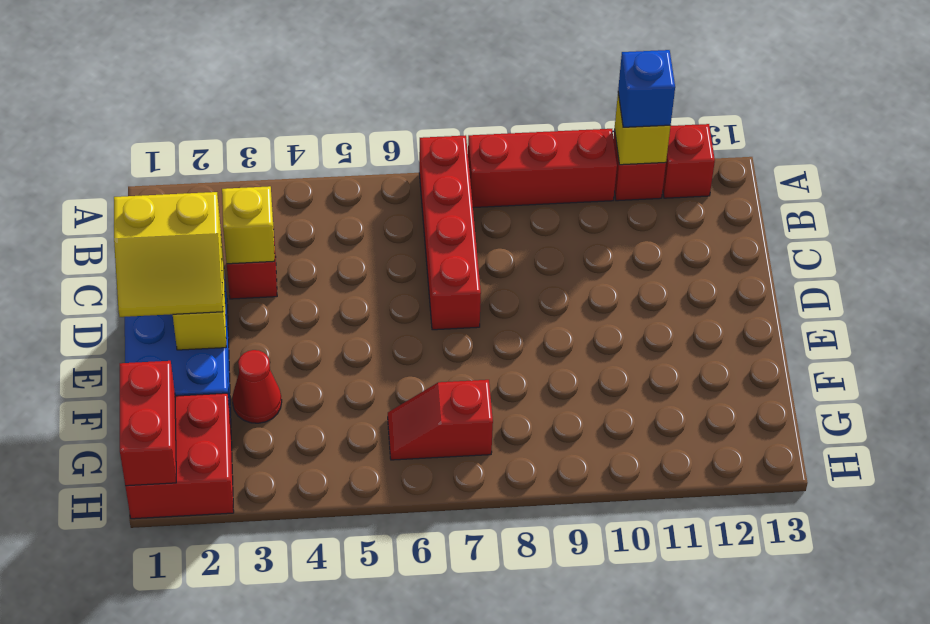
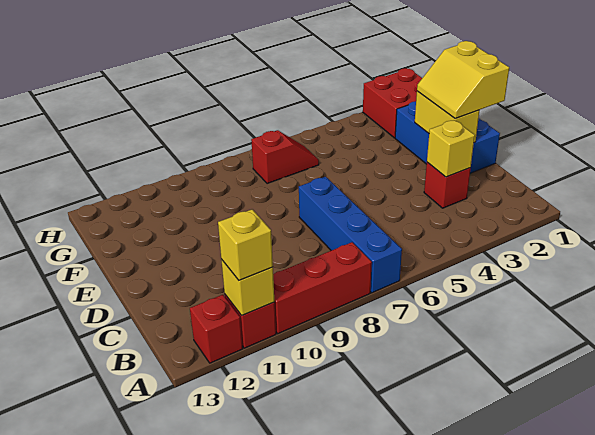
red brick A7:D7 level 1 -> blue brick A7:D7 level 1
blue brick A11 level 3 -> yellow brick A11 level 3
yellow slope D1:E2 level 3 top D -> yellow slope D1:E2 level 3 top 1
red cone F3 level 1 -> none
red brick G1:H1 level 2 -> none

